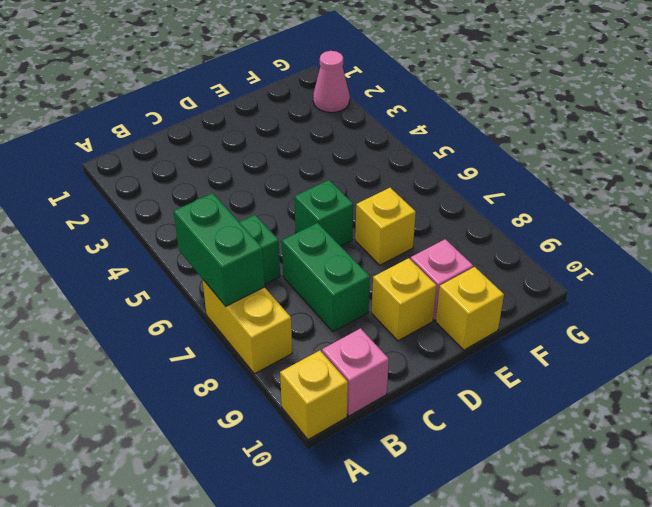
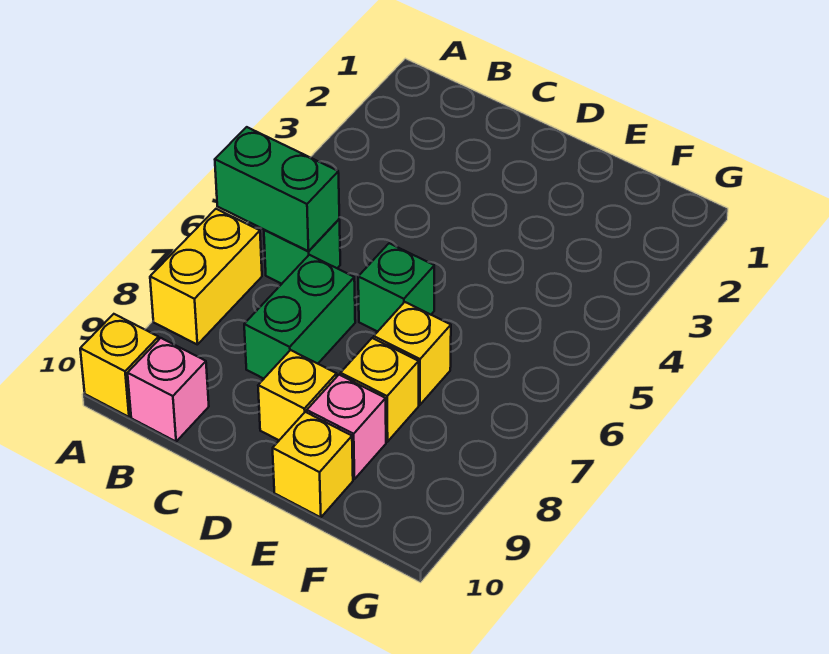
green brick A6:A7 level 2 -> green brick A6:B6 level 2
none -> yellow brick E8 level 1
pink cone G2 level 1 -> none

